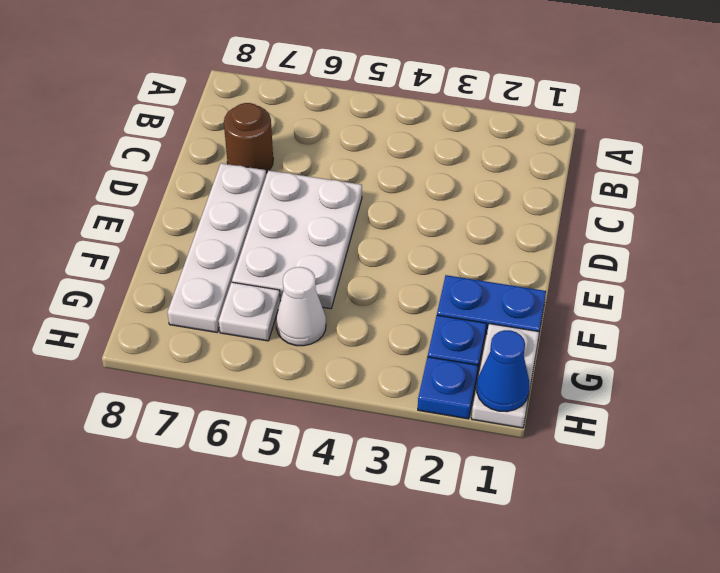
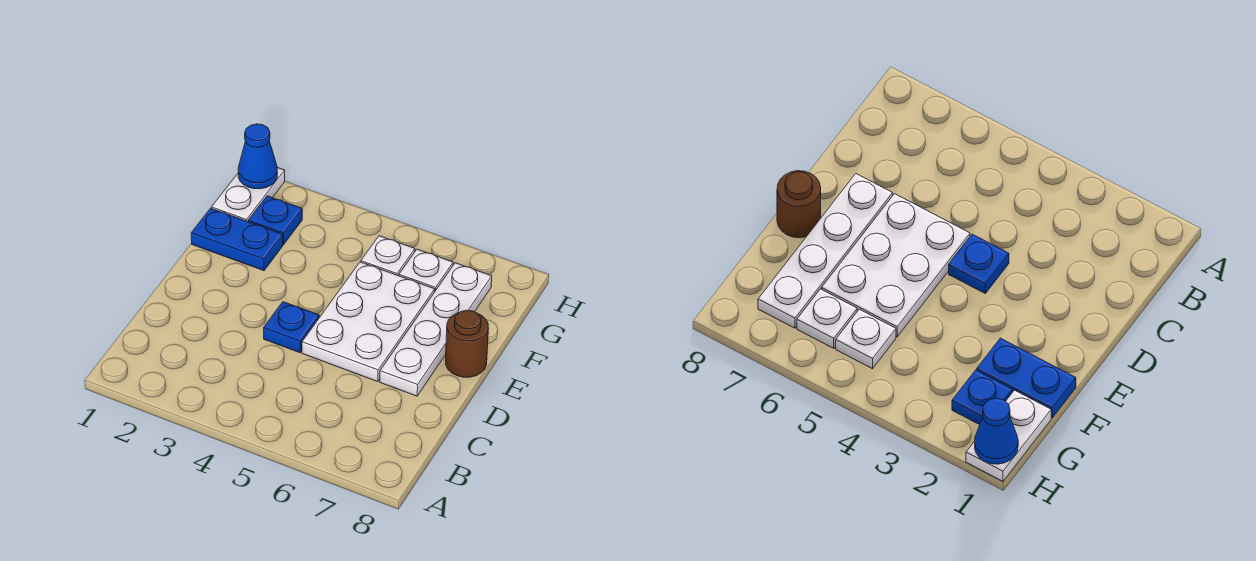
brown round brick C7 level 1 -> brown round brick E8 level 1
white cone G5 level 1 -> white plate G5 level 1
blue plate H2 level 1 -> blue plate D4 level 1

